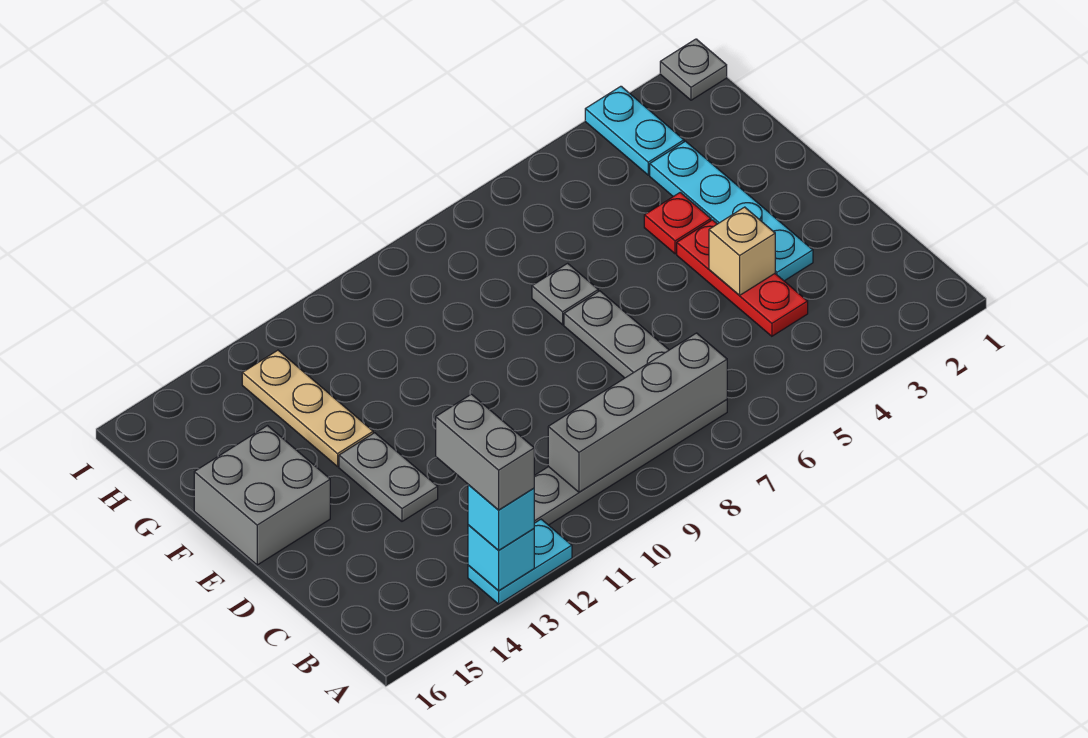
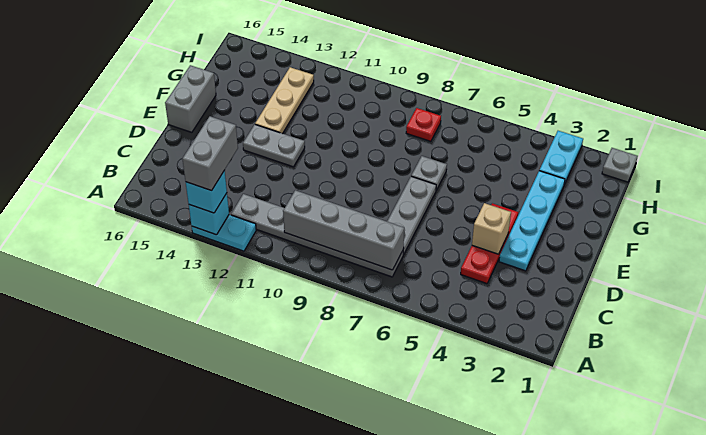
grey plate D13:E13 level 1 -> grey plate E12:E13 level 1
grey brick E15:F16 level 1 -> grey brick E16:F16 level 1
red plate F4 level 1 -> red plate H8 level 1

